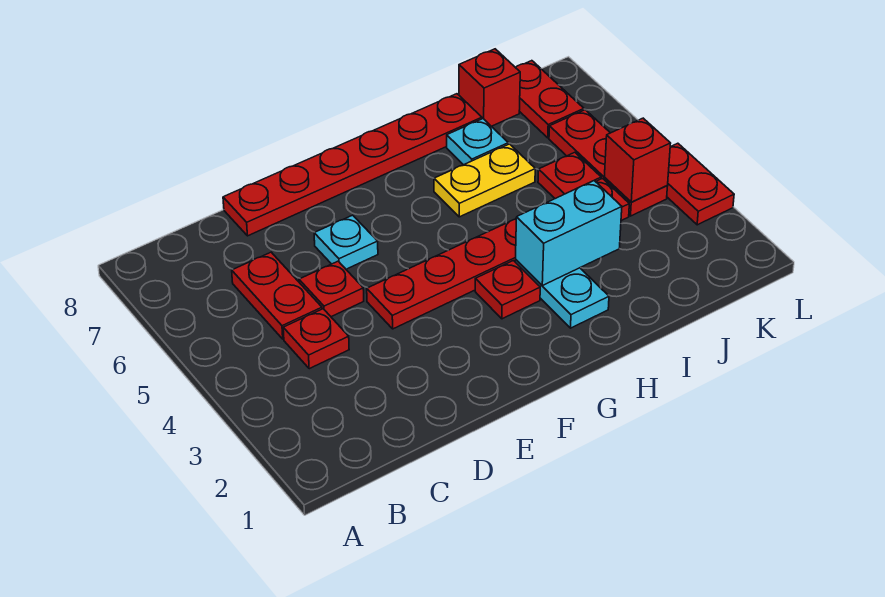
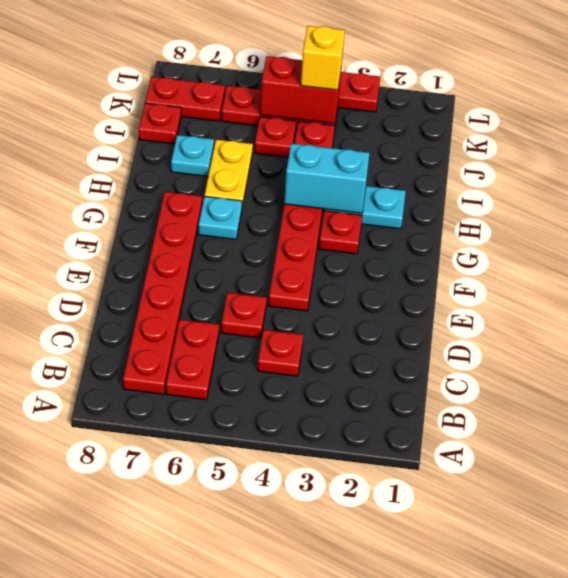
red plate C5:C6 level 1 -> red plate B6:C6 level 1
red plate D8:I8 level 1 -> red plate B7:G7 level 1
cyan plate E6 level 1 -> cyan plate G6 level 1
cyan brick H3:I3 level 2 -> cyan brick H3:H4 level 2
red brick J8 level 1 -> red plate J8 level 1
red brick K4 level 2 -> red brick K4:K5 level 2
none -> yellow brick K4 level 3

